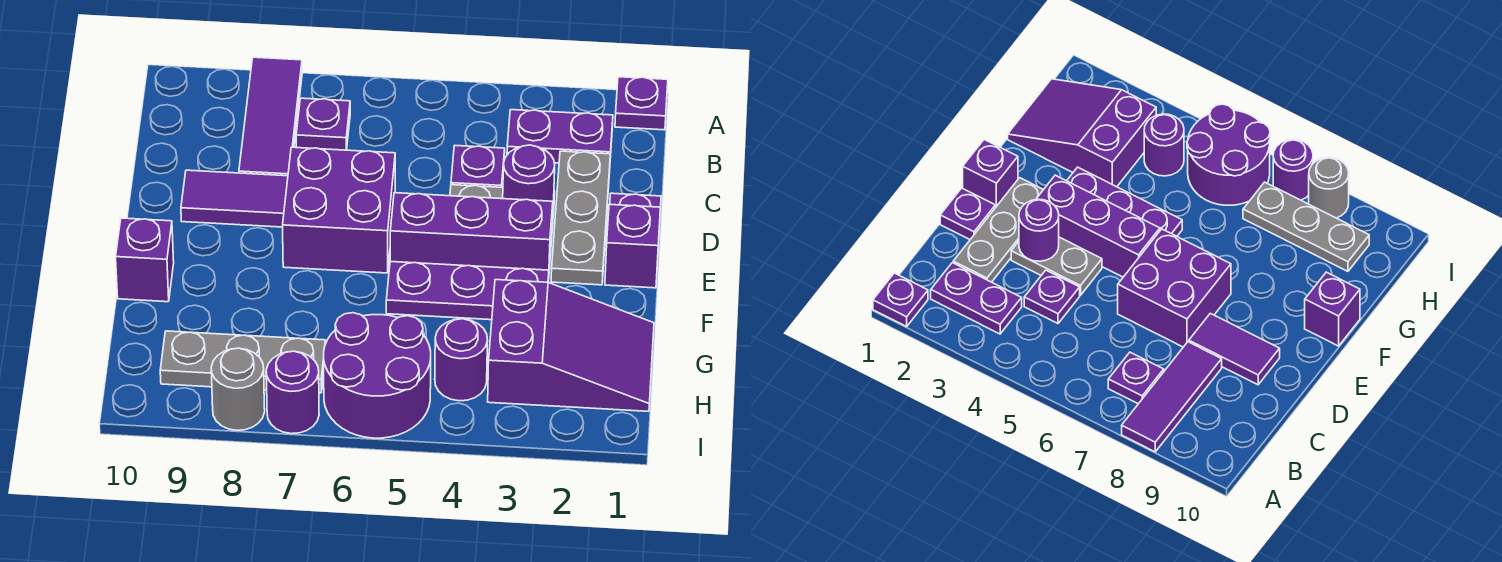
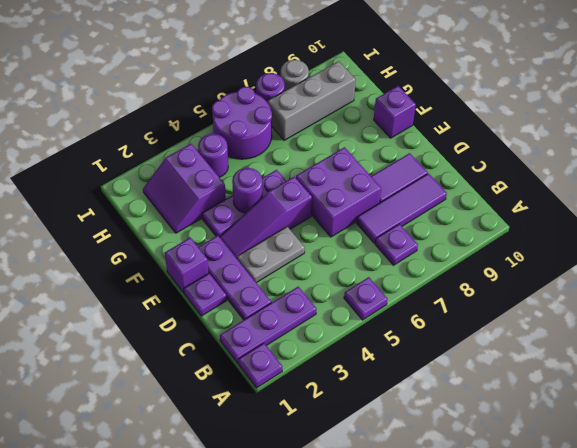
purple tile A8:C8 level 1 -> purple tile C7:C9 level 1
purple plate B2:B3 level 1 -> purple plate B1:B3 level 1
grey plate C2:E2 level 1 -> purple plate C2:E2 level 1
purple plate C4 level 1 -> purple plate A5 level 1
purple round brick D3 level 2 -> purple round brick F4 level 2
purple brick E3:E5 level 1 -> purple slope E3:E5 level 1 top 5
purple slope G1:H3 level 1 top 3 -> purple slope G2:H3 level 1 top 3
grey plate H7:H9 level 1 -> grey brick H7:H9 level 1

